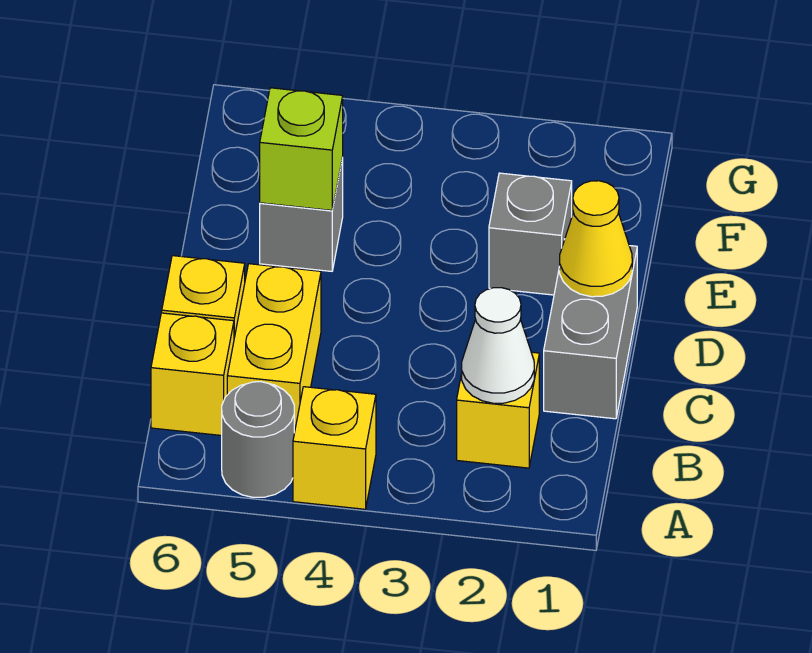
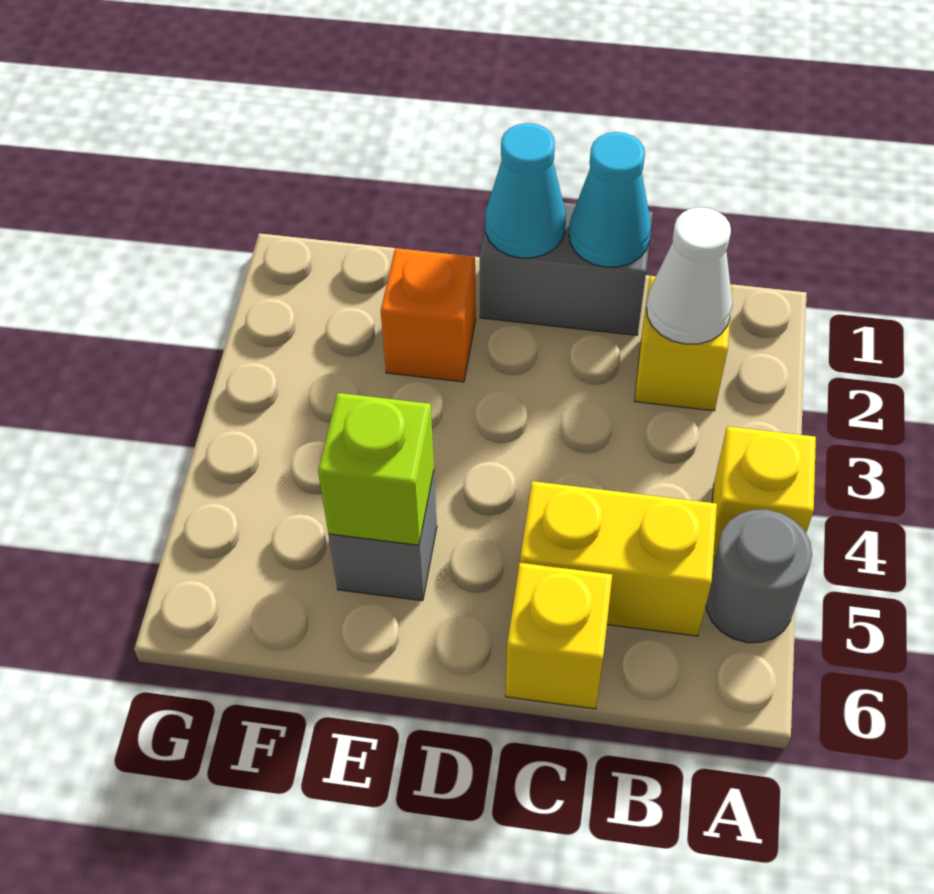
yellow brick B6 level 1 -> none
none -> cyan cone C1 level 2
yellow cone D1 level 2 -> cyan cone D1 level 2
grey brick E2 level 1 -> orange brick E2 level 1

